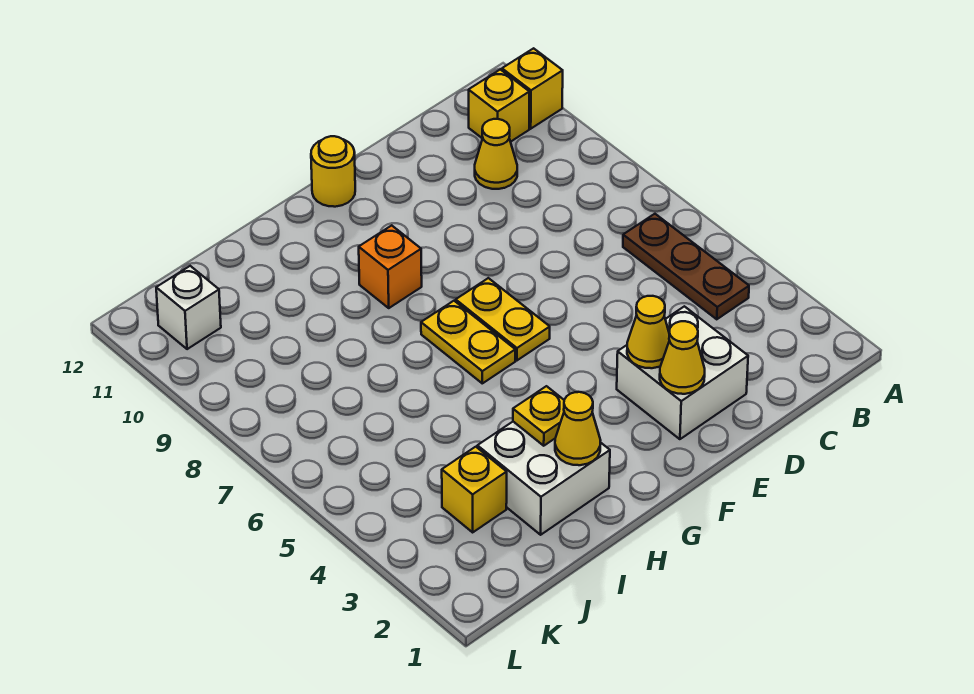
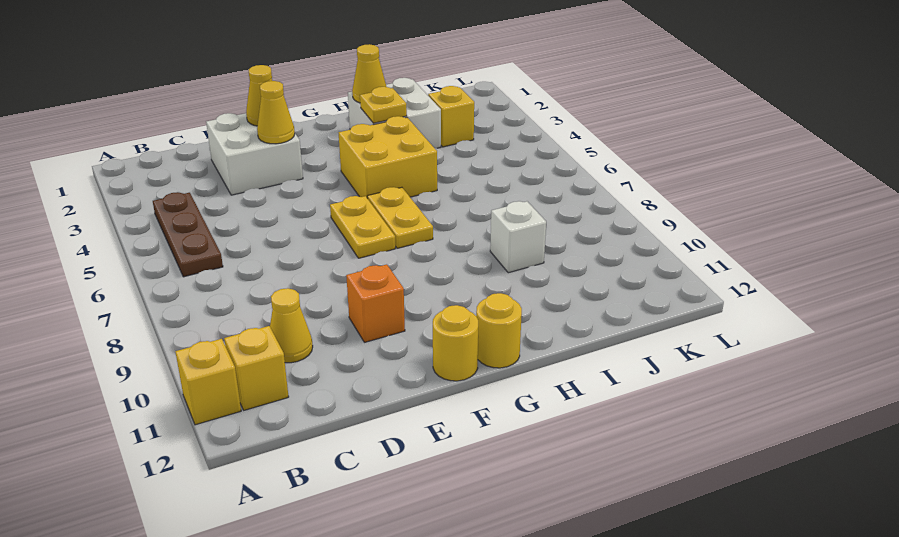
none -> yellow brick G4:H5 level 1
orange brick G9 level 1 -> orange brick E10 level 1
none -> yellow round brick G12 level 1
white brick K11 level 1 -> white brick I9 level 1

